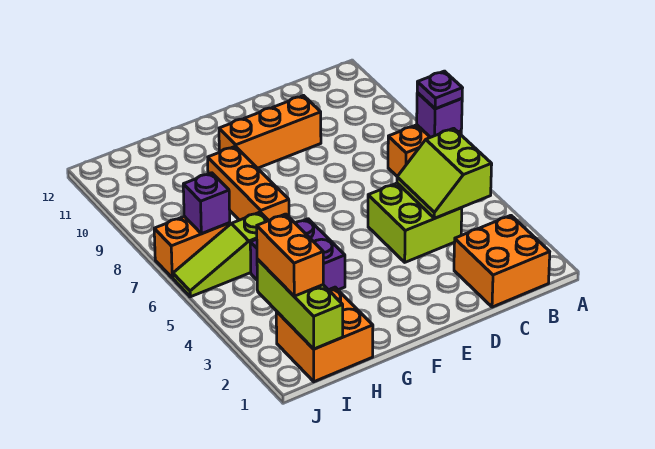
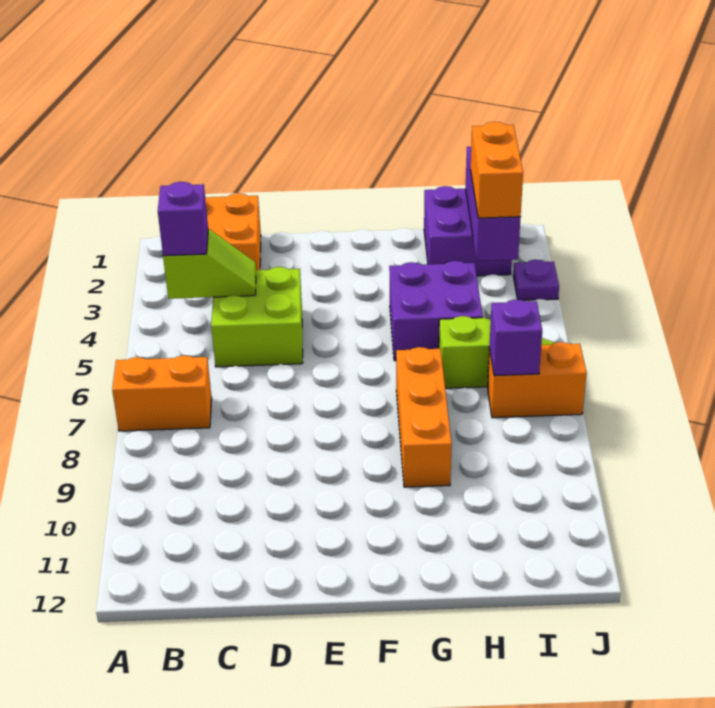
purple brick A7 level 2 -> purple brick B4 level 3
purple plate A7 level 3 -> purple plate J3 level 1
lime slope B4:C5 level 2 top B -> lime slope B4:C4 level 2 top B
orange brick D10:F10 level 1 -> none
orange brick H1:I2 level 1 -> purple brick H1:I2 level 1
lime brick I1:I3 level 2 -> purple brick I1:I3 level 2

